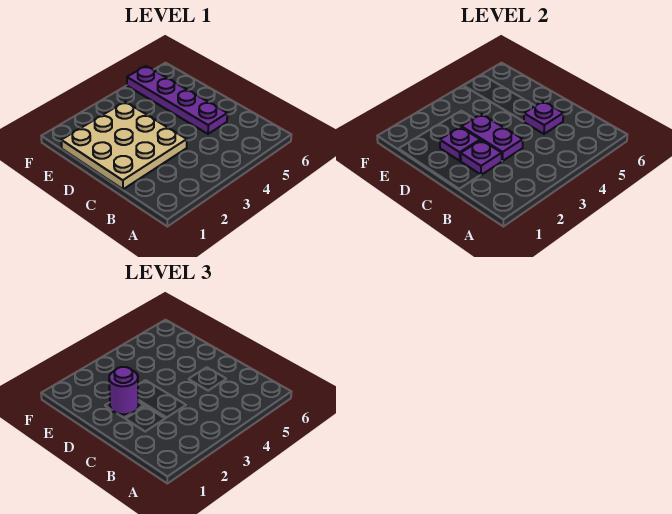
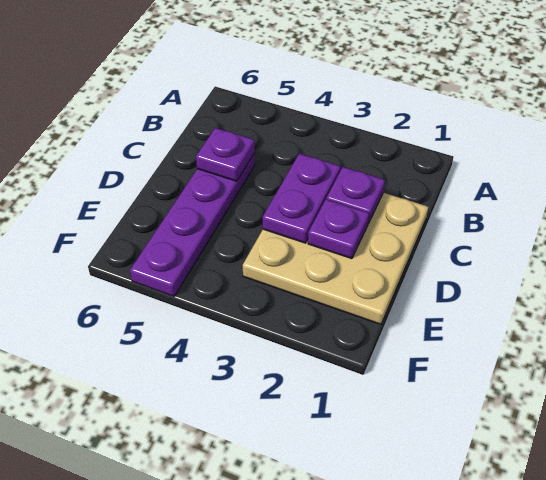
purple round brick D2 level 3 -> none

